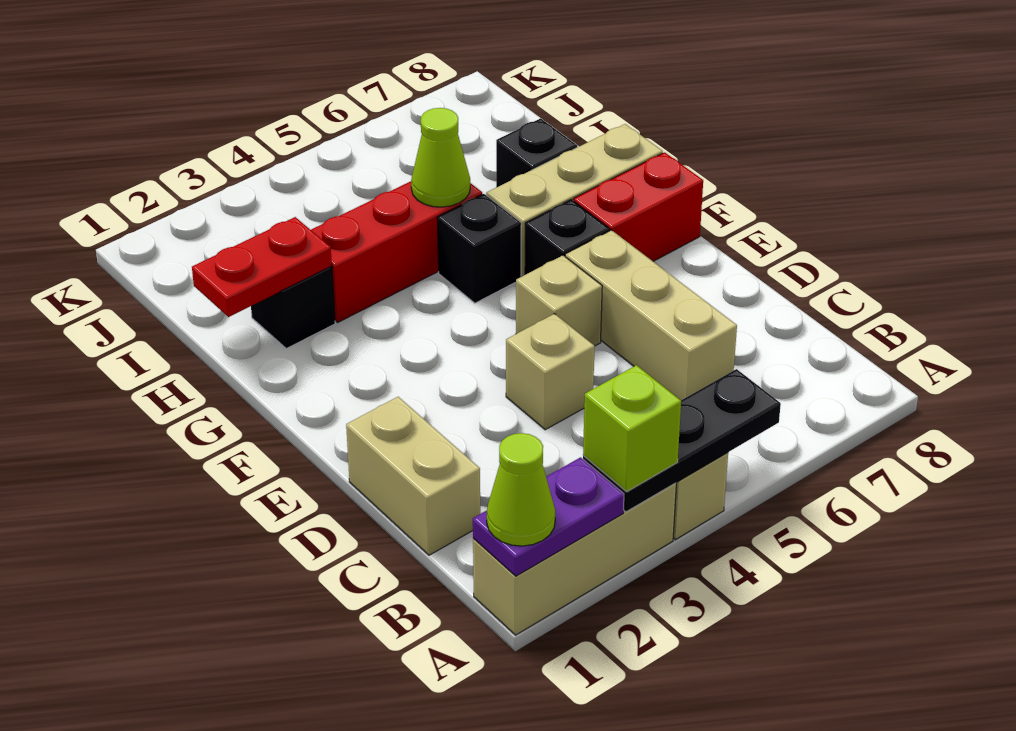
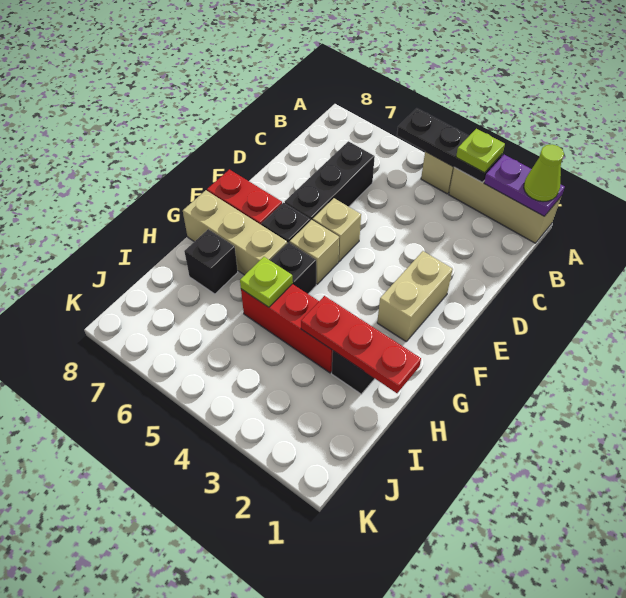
lime brick A3 level 3 -> lime plate A3 level 3
tan brick C1:D1 level 1 -> tan brick E2:F2 level 1
tan brick C6:E6 level 1 -> black brick C6:E6 level 1
tan brick D4 level 1 -> tan brick F5 level 1
red plate H1:H2 level 2 -> red plate H1:H3 level 2
lime cone H5 level 2 -> lime plate H5 level 2

